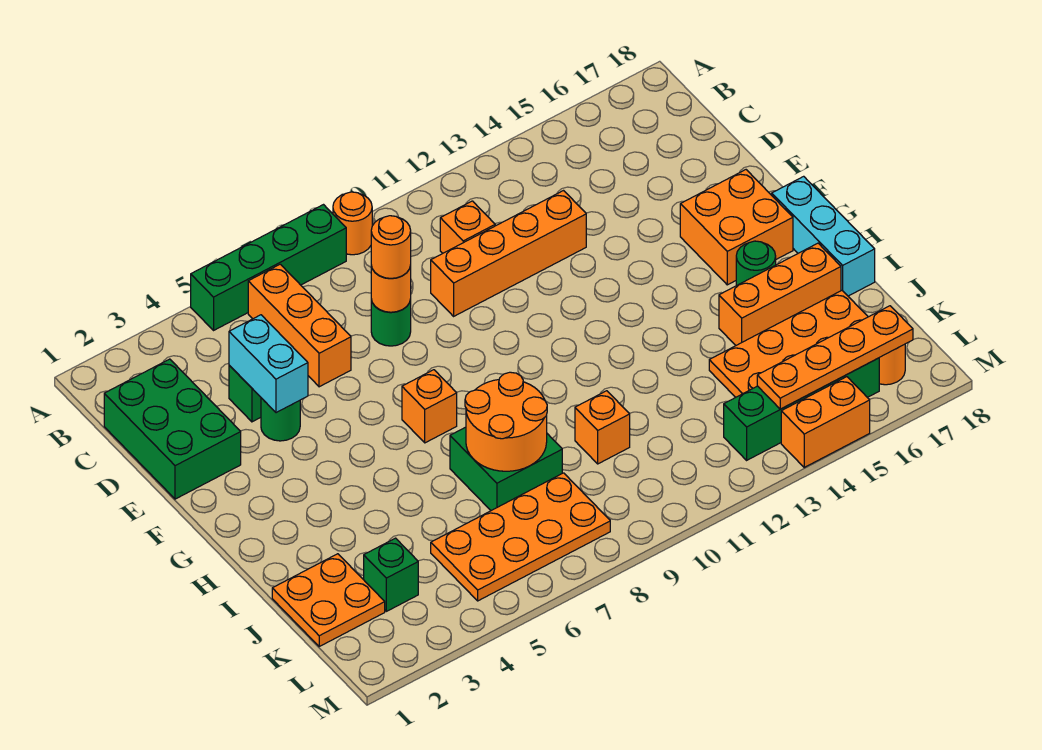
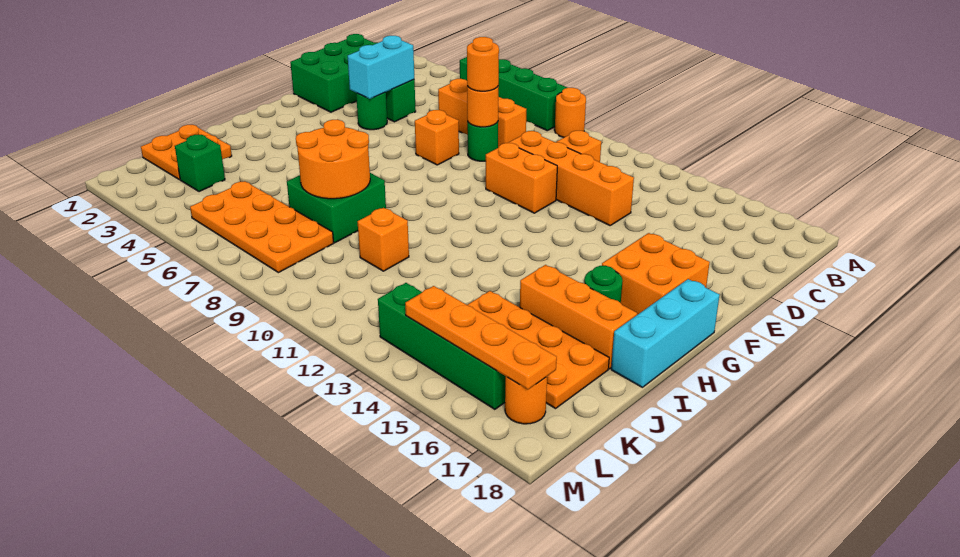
orange brick B6:D6 level 1 -> orange brick C6:C8 level 1
orange brick G7 level 1 -> orange brick E7 level 1
orange brick M14:M15 level 1 -> orange brick E10:E11 level 1

